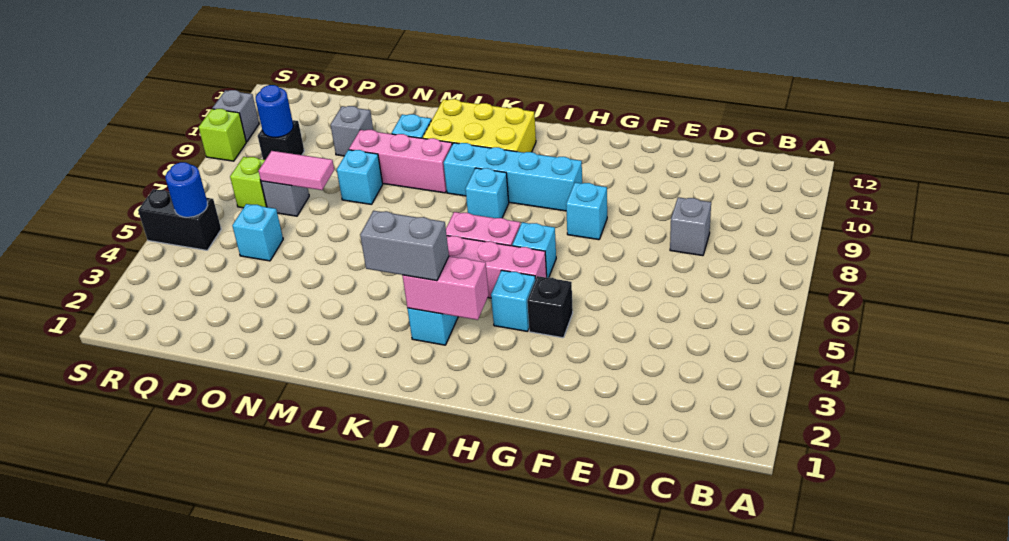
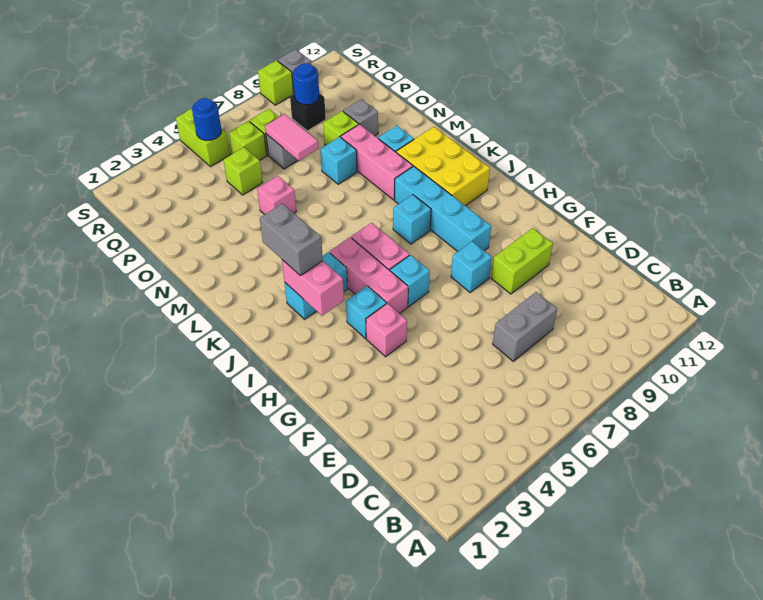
grey brick D8 level 1 -> grey brick D7:D8 level 1
none -> lime brick F9:F10 level 1
black brick G4 level 1 -> pink brick G4 level 1
none -> pink brick N5 level 1
none -> lime brick O9 level 1
cyan brick P5 level 1 -> lime brick P5 level 1
none -> lime brick Q6 level 1
black brick R5:S5 level 1 -> lime brick R5:S5 level 1

